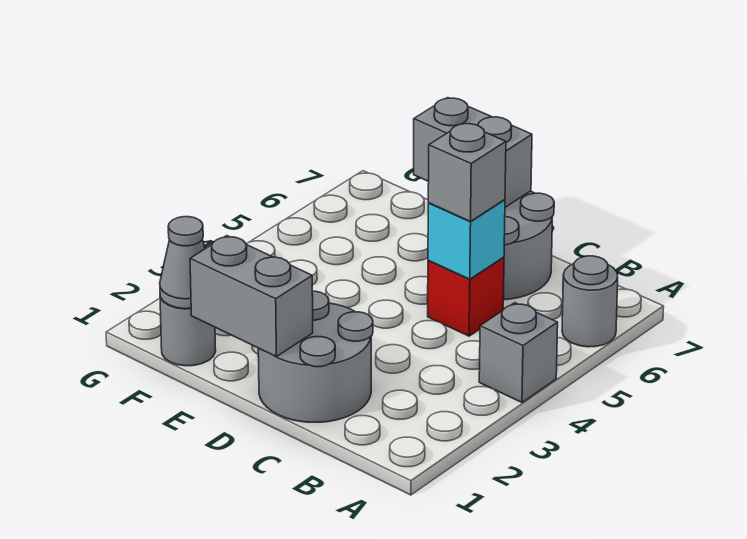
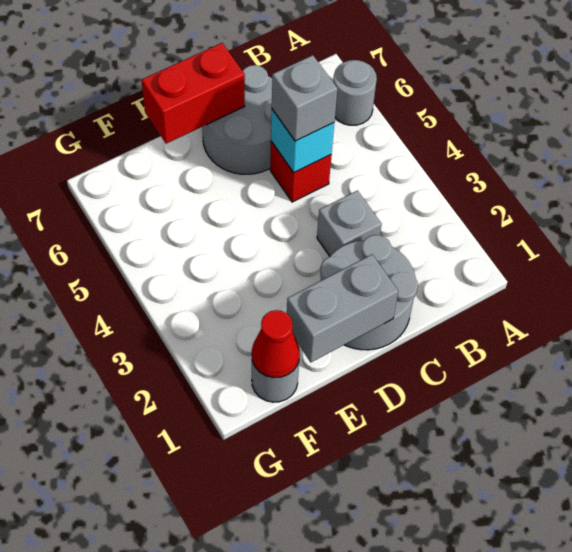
grey brick A4 level 1 -> grey brick C3 level 1
grey brick D7:E7 level 2 -> red brick D7:E7 level 2
grey cone F1 level 2 -> red cone F1 level 2

